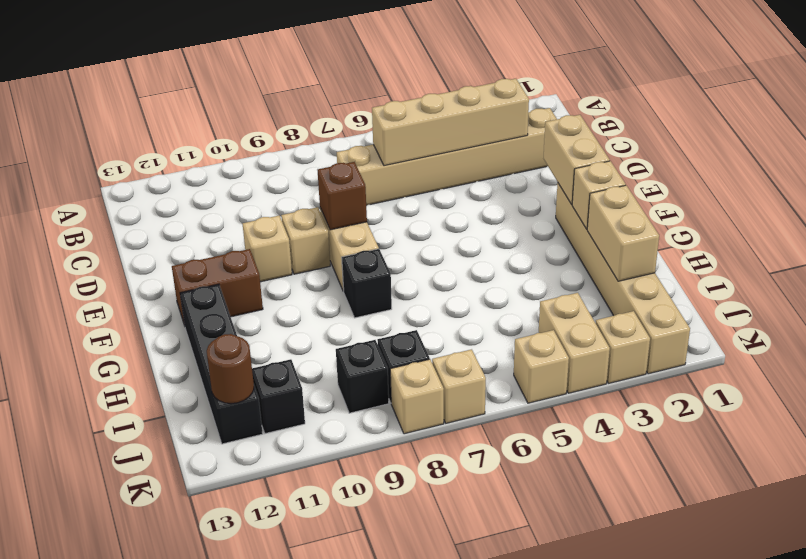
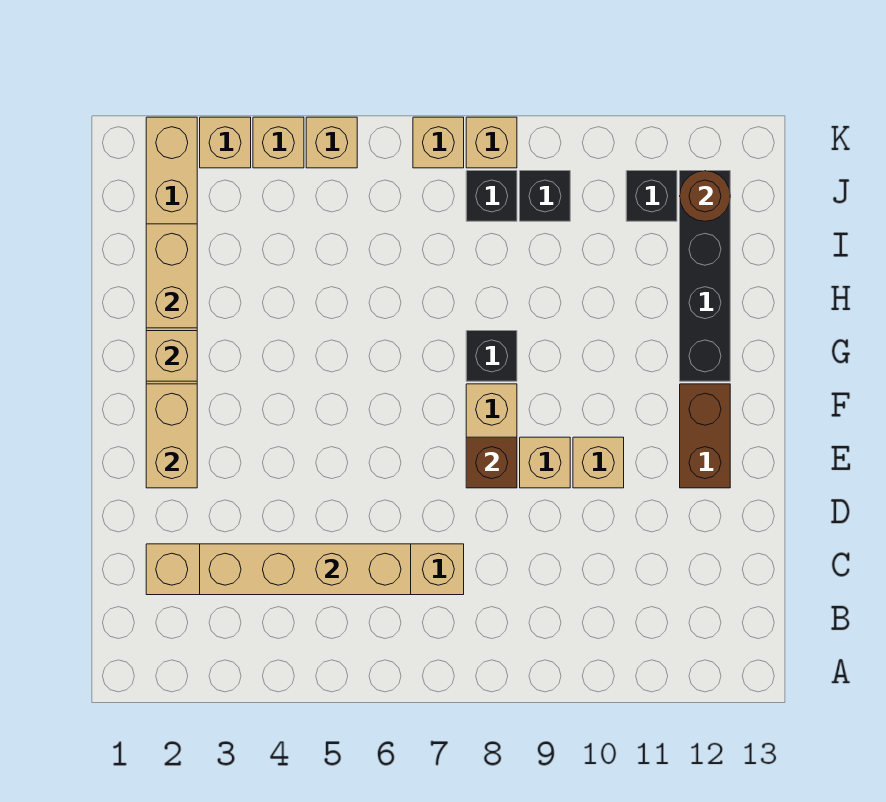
brown brick F11:F12 level 1 -> brown brick E12:F12 level 1
tan brick J4:K4 level 1 -> tan brick K4 level 1

